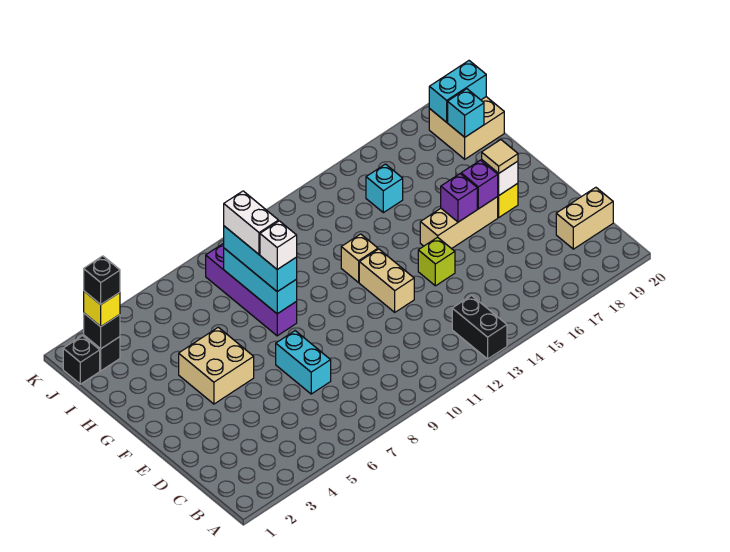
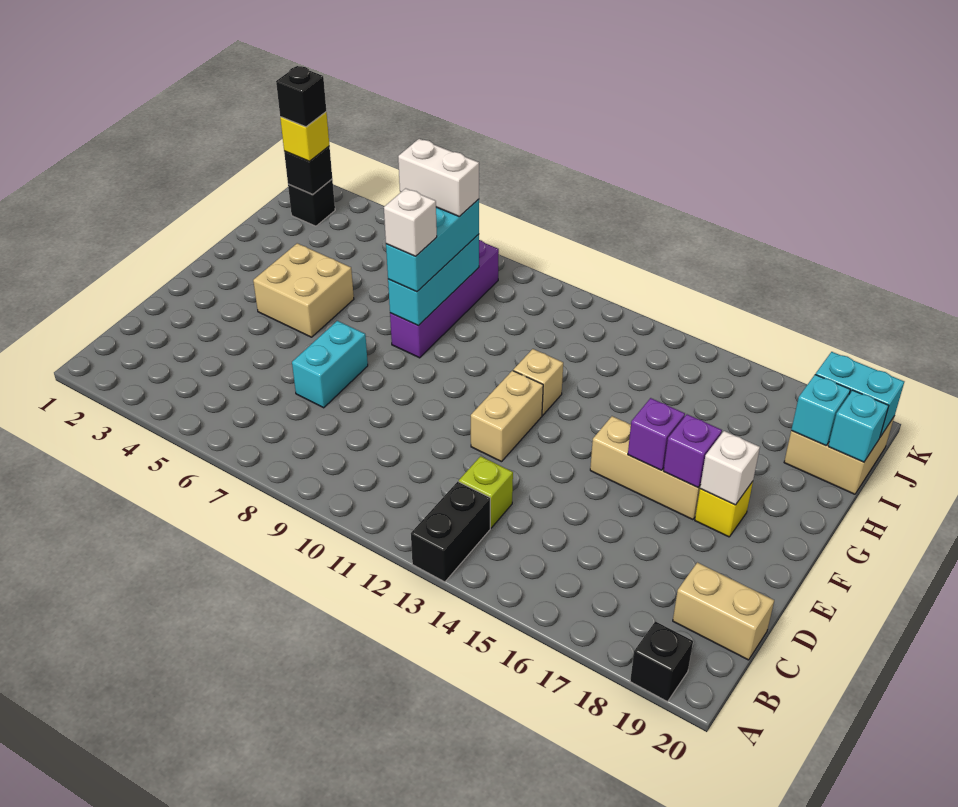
lime brick E14 level 1 -> lime brick C13 level 1
tan tile F18 level 3 -> none
white brick H8:I8 level 4 -> white brick I7:I8 level 4
cyan brick I15 level 1 -> cyan brick I20 level 2
black brick J1 level 1 -> black brick A19 level 1

